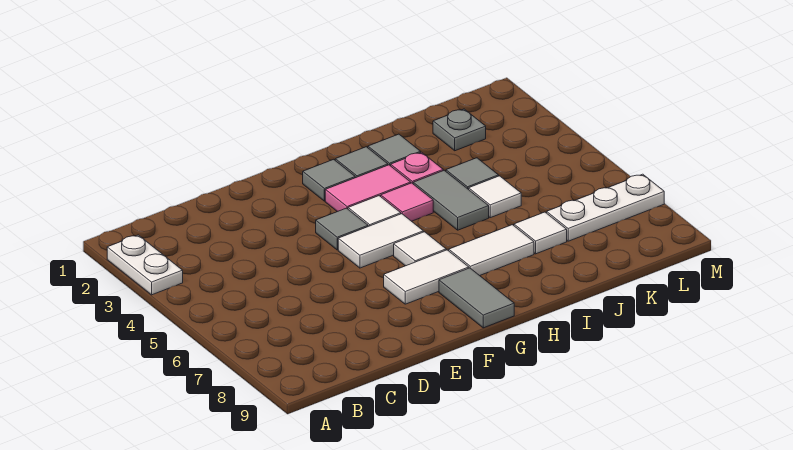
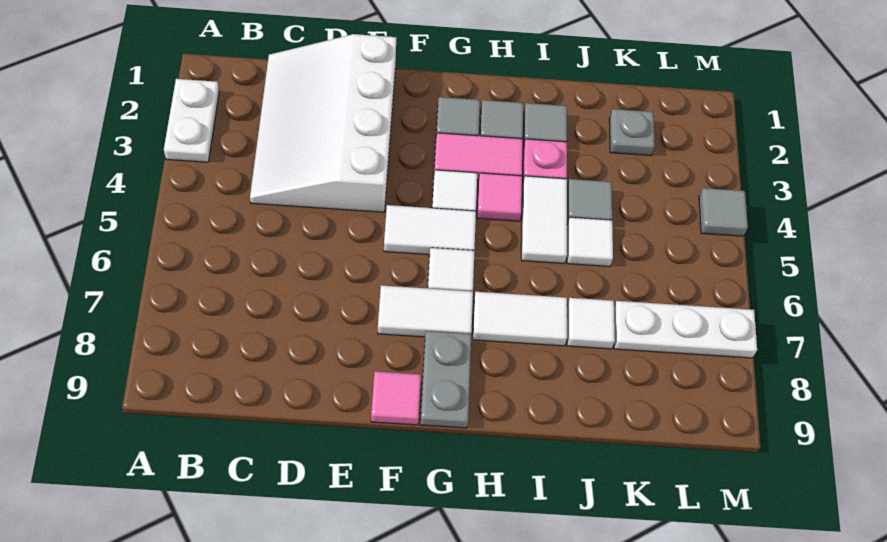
none -> white slope C1:E4 level 1 top E
grey tile F4 level 1 -> grey tile M4 level 1
none -> pink tile F9 level 1
grey tile G8:G9 level 1 -> grey plate G8:G9 level 1
grey tile I4:I5 level 1 -> white tile I4:I5 level 1

